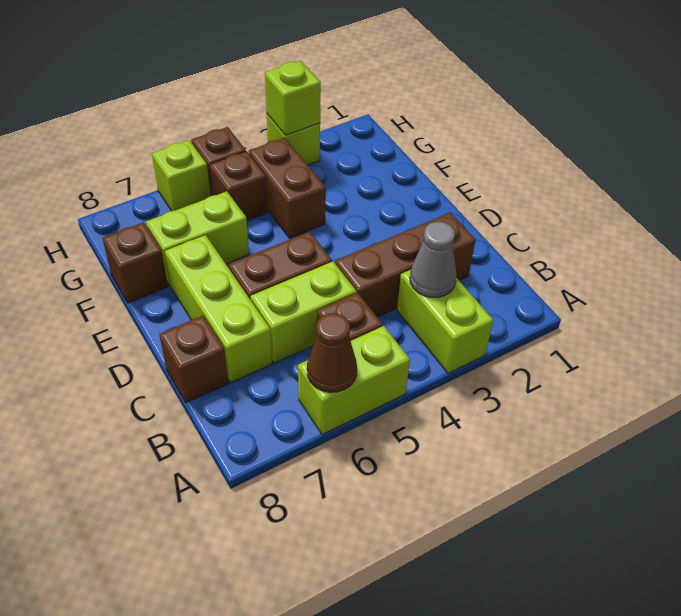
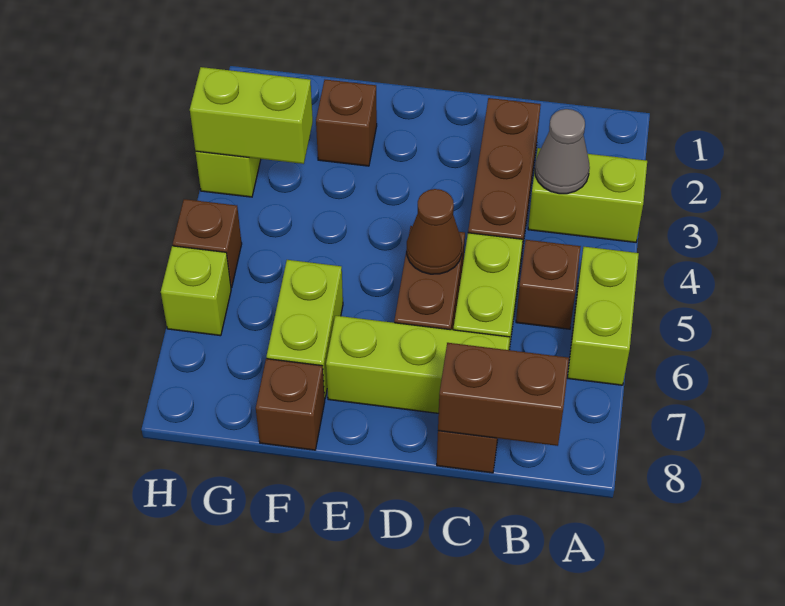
brown cone A6 level 2 -> brown cone D5 level 2
brown brick F4:G4 level 1 -> brown brick B8:C8 level 2
brown brick G5 level 1 -> brown brick F2 level 1
lime brick H3 level 2 -> lime brick G3:H3 level 2

